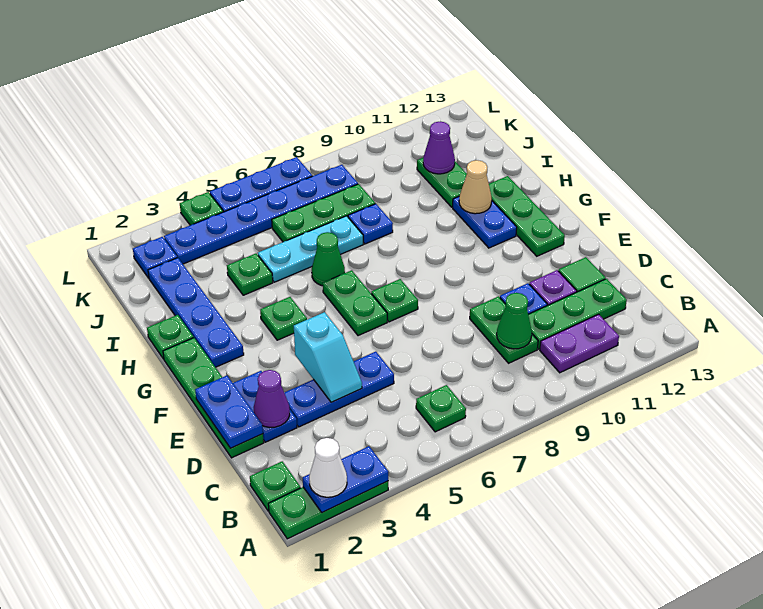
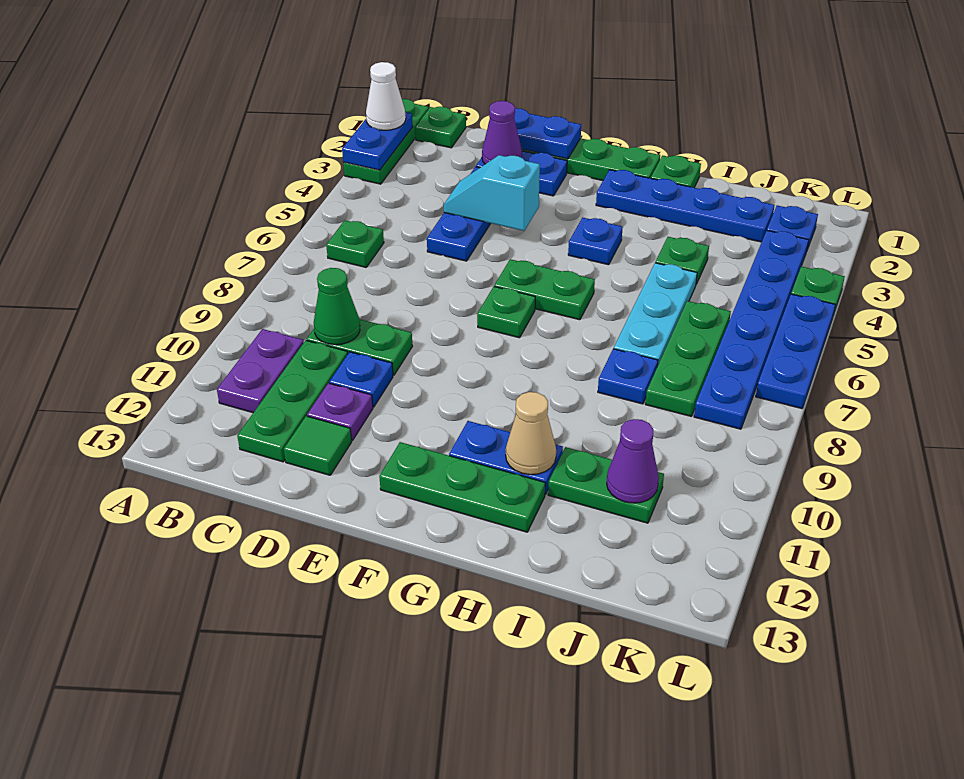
green plate G4 level 1 -> blue plate G4 level 1
green cone H6 level 1 -> none

